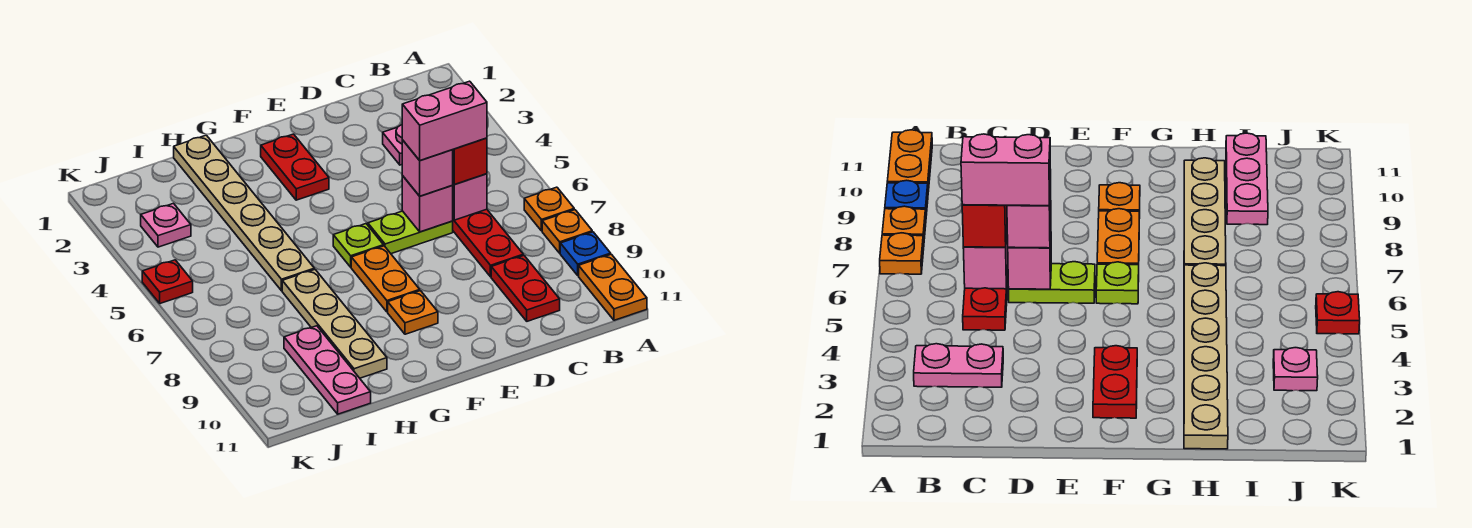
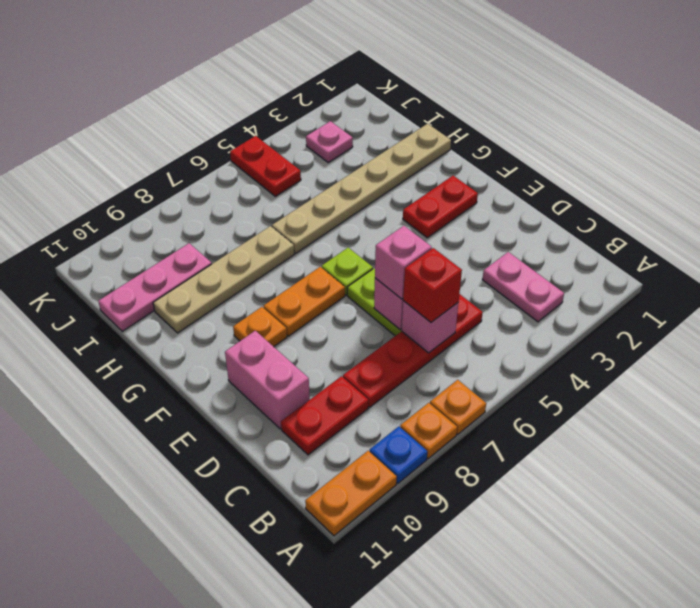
pink brick C6:D6 level 4 -> pink brick D10:E10 level 1
red plate K5 level 1 -> red plate J5:K5 level 1

